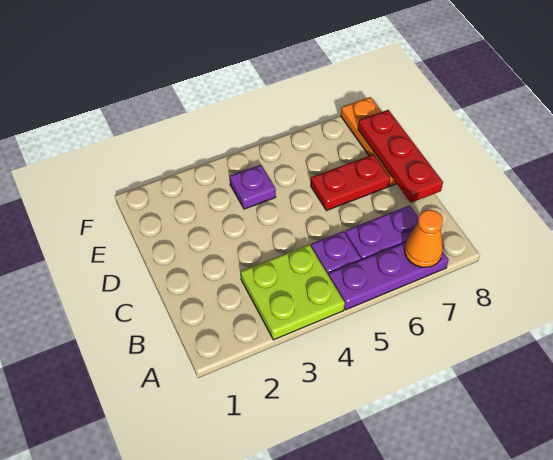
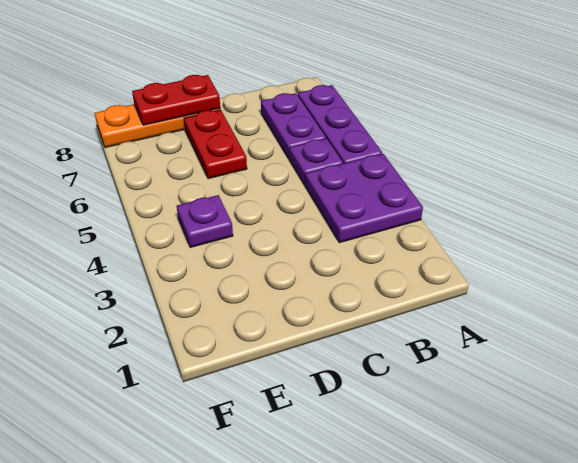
lime plate A3:B4 level 1 -> purple plate A3:B4 level 1
orange cone A7 level 2 -> none
red plate C8:E8 level 2 -> red plate D8:E8 level 2

